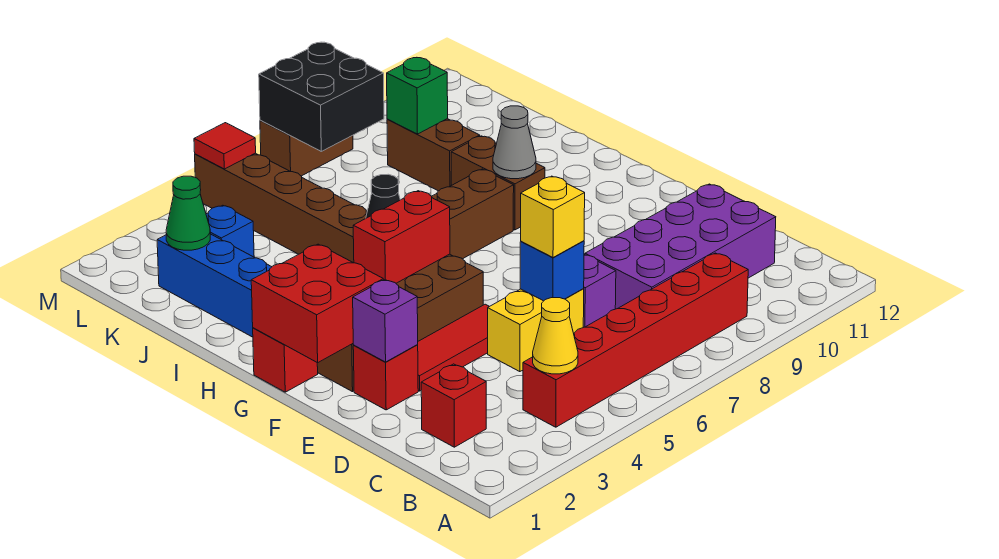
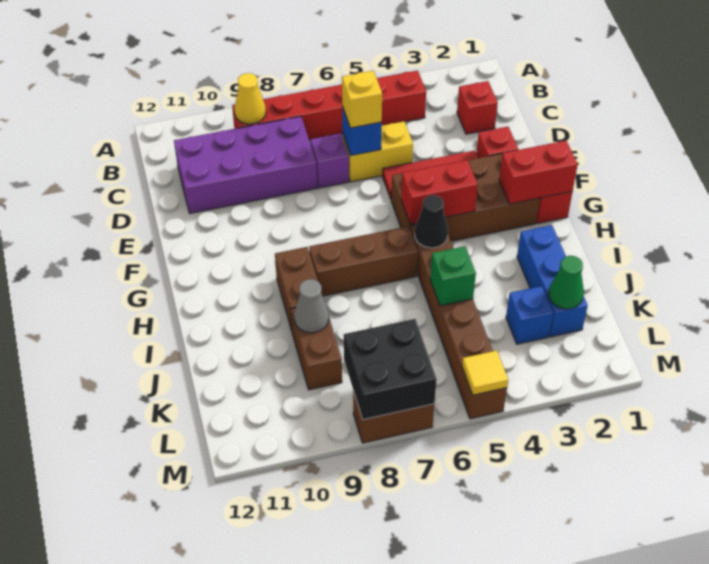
yellow cone B4 level 2 -> yellow cone B9 level 2
purple brick E2 level 2 -> none
red brick F1:G2 level 2 -> red brick G1:G2 level 2
grey cone H9 level 2 -> grey cone J9 level 2
green brick K9 level 2 -> green brick J5 level 2
red tile M5 level 2 -> yellow tile M5 level 2

